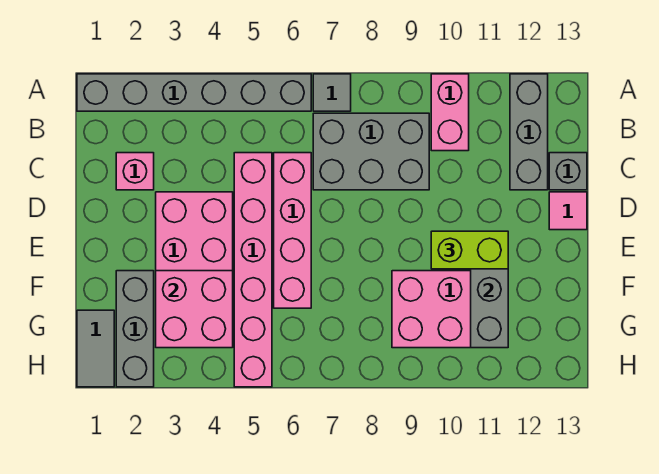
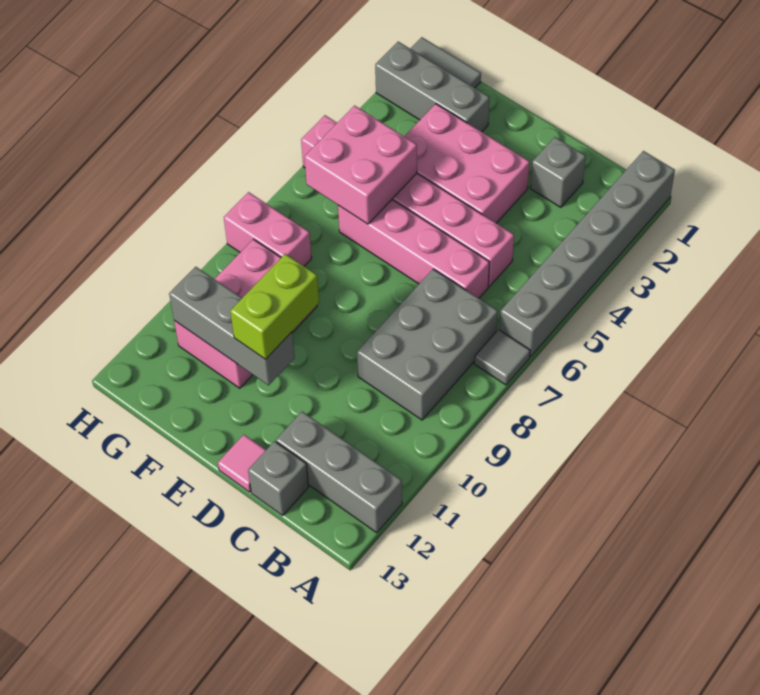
pink brick A10:B10 level 1 -> pink brick G8:H8 level 1
pink brick C2 level 1 -> grey brick C2 level 1
pink brick F3:G4 level 2 -> pink brick F5:G6 level 2

